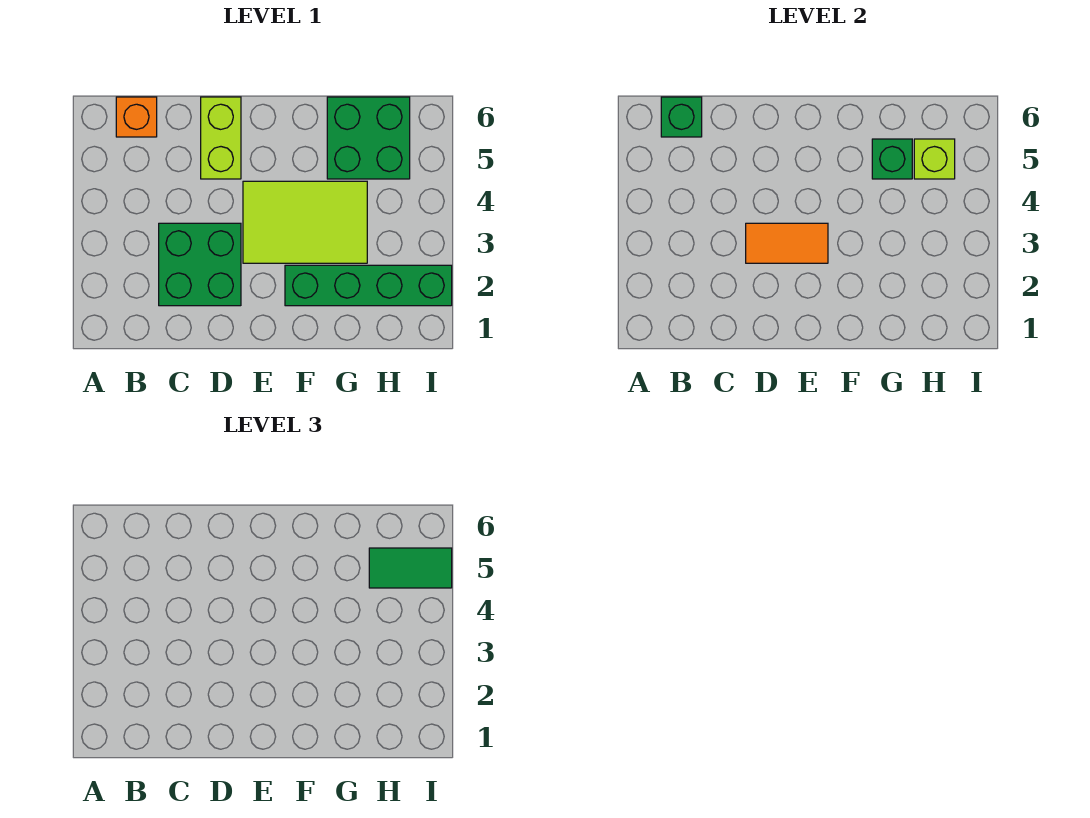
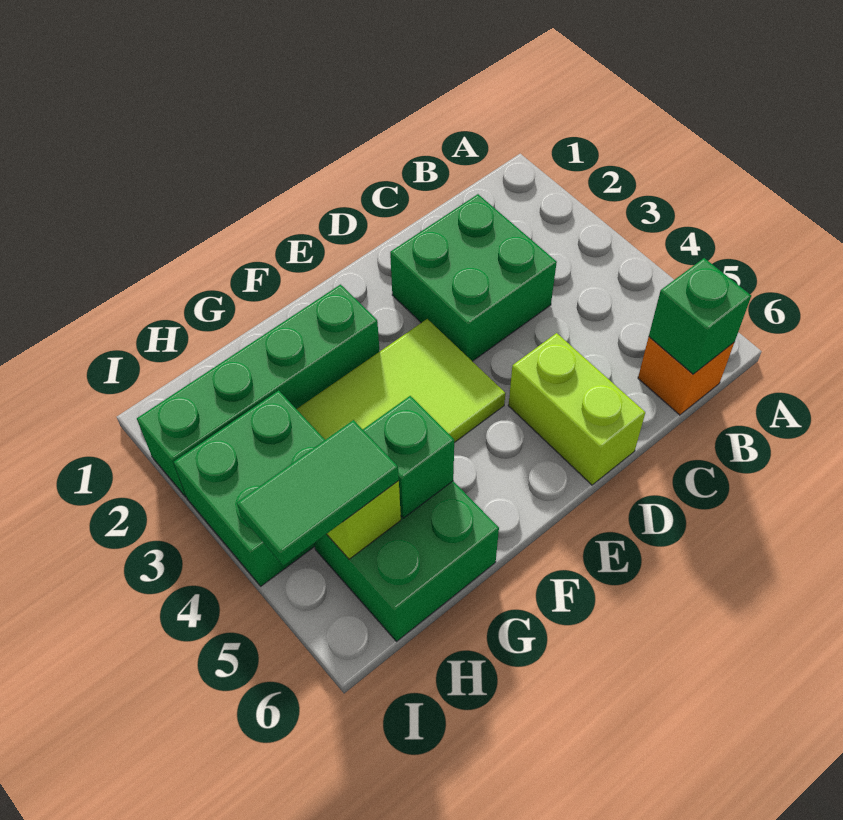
orange tile D3:E3 level 2 -> none
none -> green brick H3:I4 level 1

